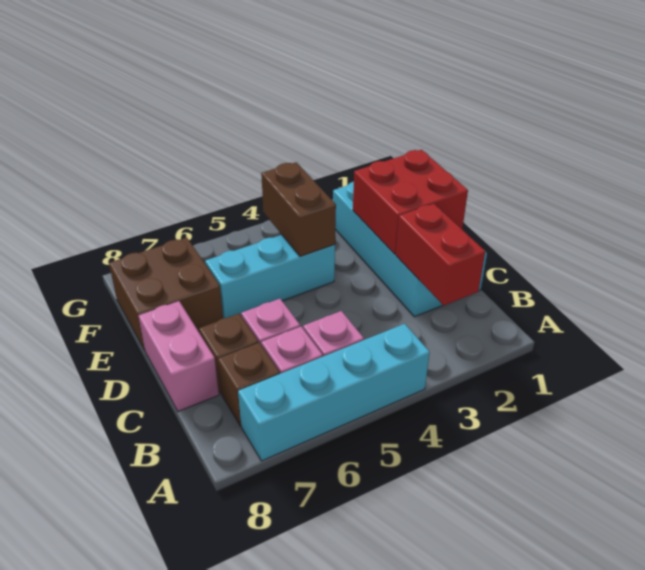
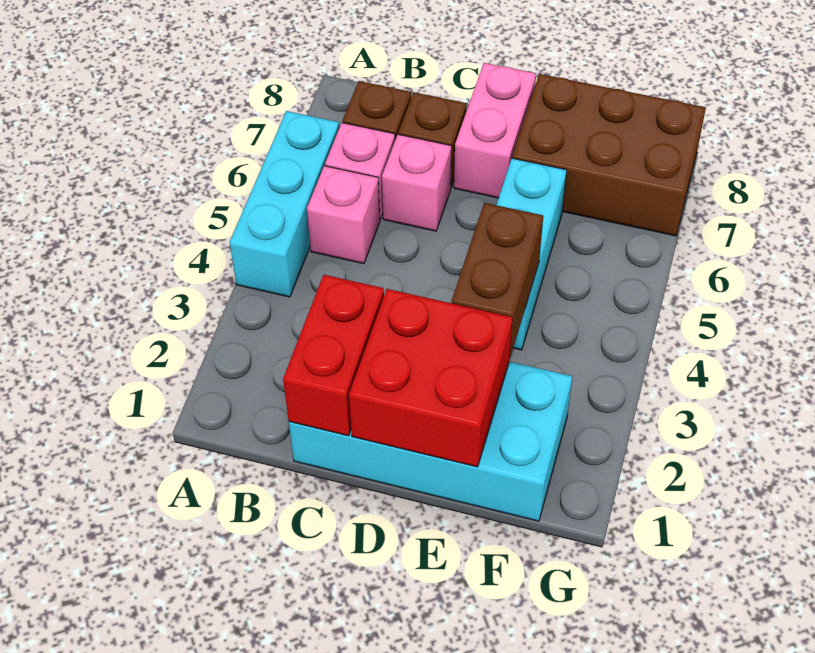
cyan brick A4:A7 level 1 -> cyan brick A4:A6 level 1
red brick B2:C2 level 2 -> red brick C1:C2 level 2
pink brick C8:D8 level 1 -> pink brick D7:D8 level 1
brown brick E4:F4 level 2 -> brown brick E3:E4 level 2
brown brick E7:F8 level 1 -> brown brick E7:G8 level 1

